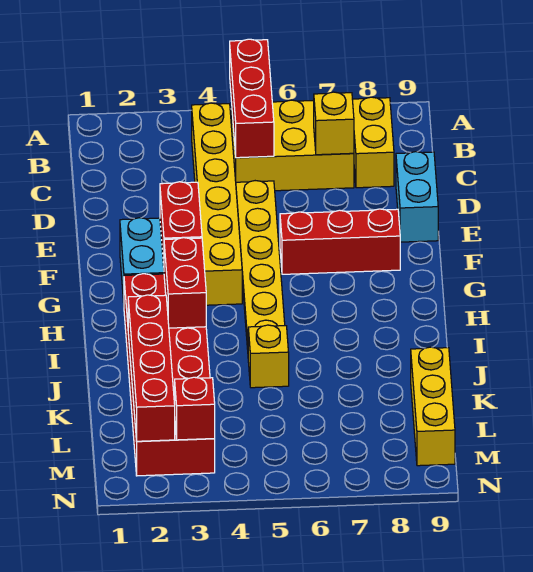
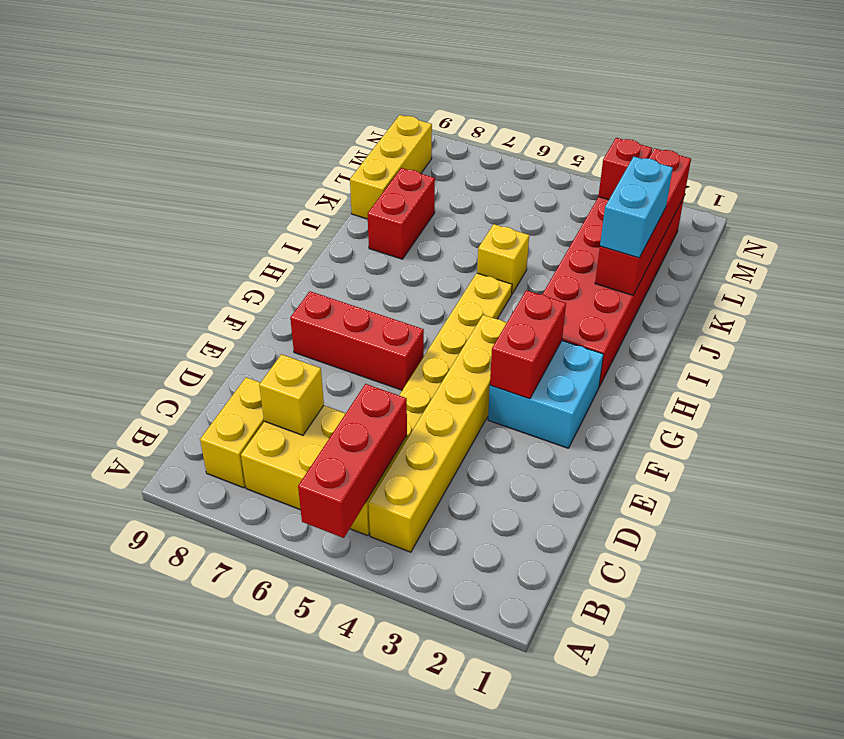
cyan brick D9:E9 level 1 -> cyan brick J2:K2 level 3
red brick H3:I3 level 2 -> red brick J8:K8 level 1

